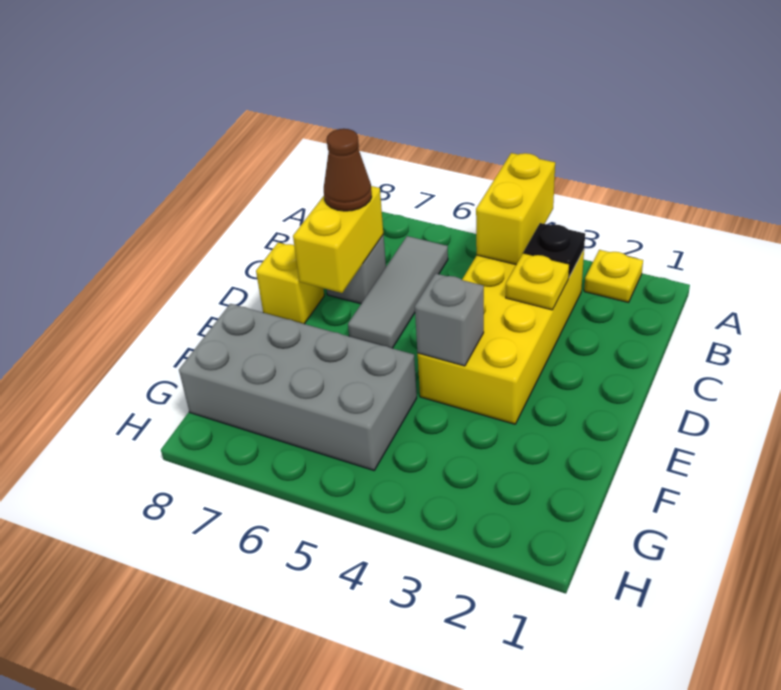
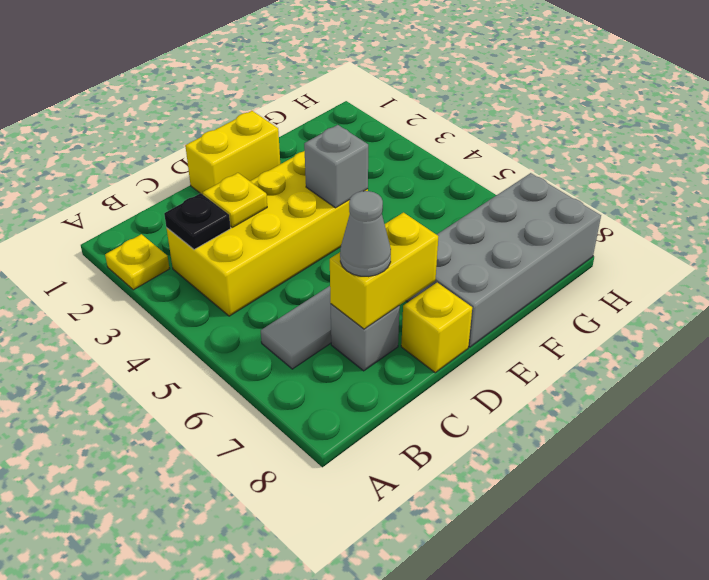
yellow brick A4:B4 level 2 -> yellow brick D1:E1 level 1
brown cone C7 level 3 -> grey cone C7 level 3
grey brick F5:G8 level 1 -> grey brick E7:H8 level 1

